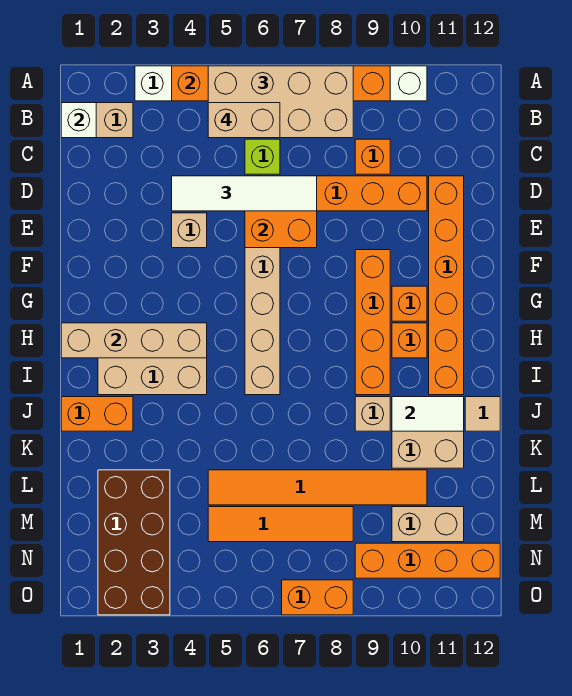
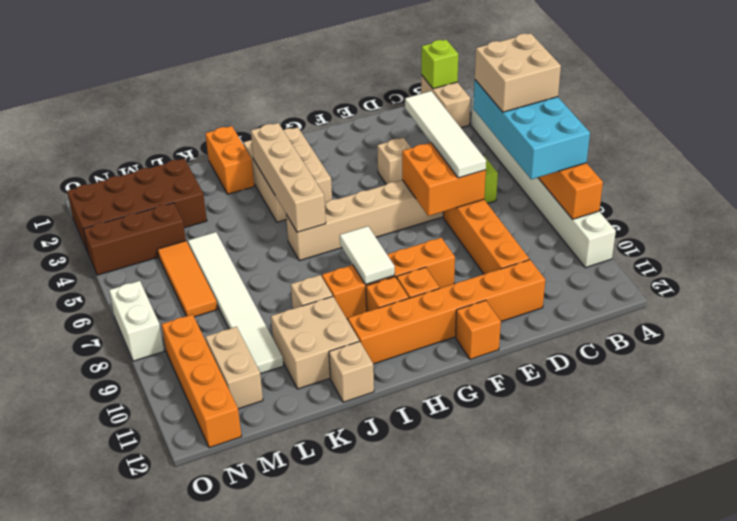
tan brick A5:B8 level 3 -> cyan brick A5:B8 level 3
white brick B1 level 2 -> lime brick B1 level 2
tan brick B5:B6 level 4 -> tan brick A5:B6 level 4
orange brick C9 level 1 -> orange brick F12 level 1
tan brick H1:H4 level 2 -> tan brick I3:I6 level 2
white tile J10:J11 level 2 -> white tile H8:H9 level 2
tan tile J12 level 1 -> tan brick J12 level 1
orange tile L5:L10 level 1 -> white tile L5:L10 level 1
none -> brown brick M4:O4 level 1
orange tile M5:M8 level 1 -> orange tile M5:M7 level 1
orange brick O7:O8 level 1 -> white brick O7:O8 level 1

